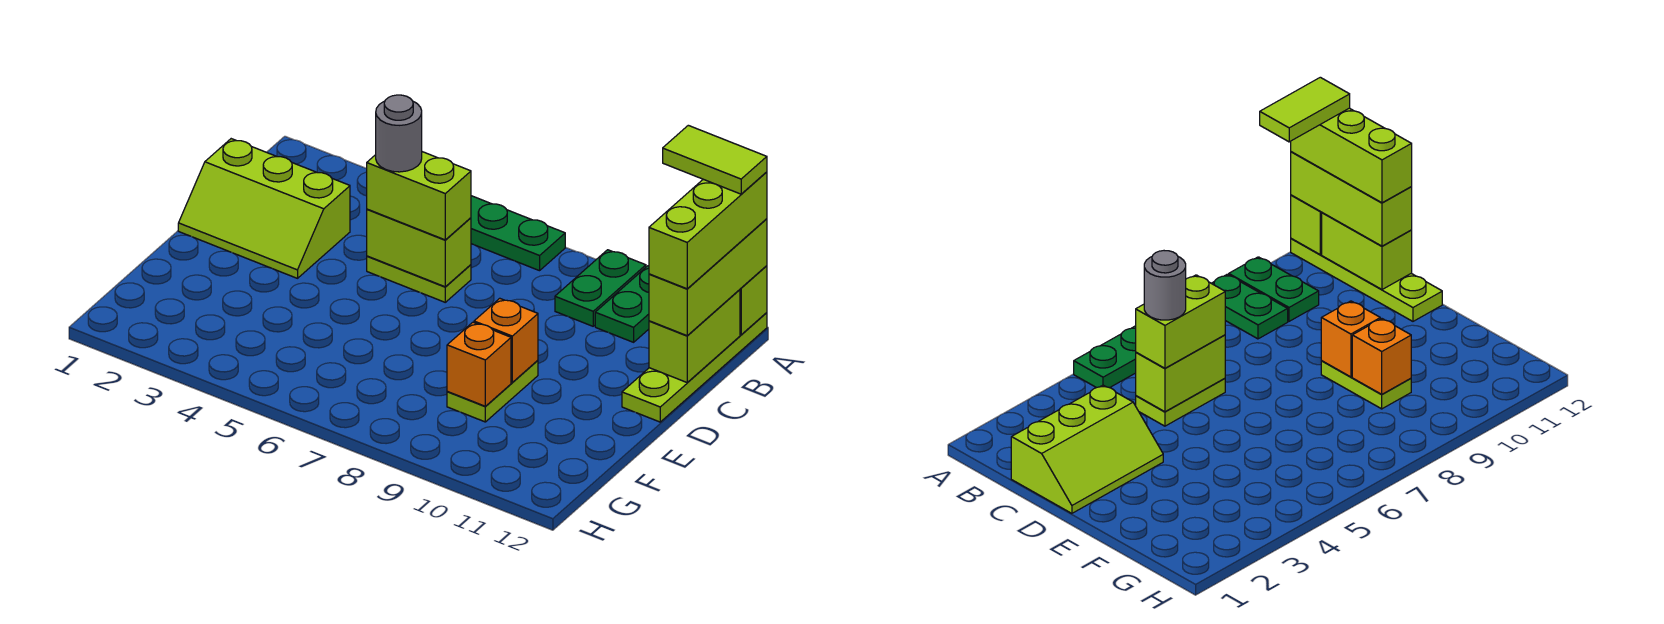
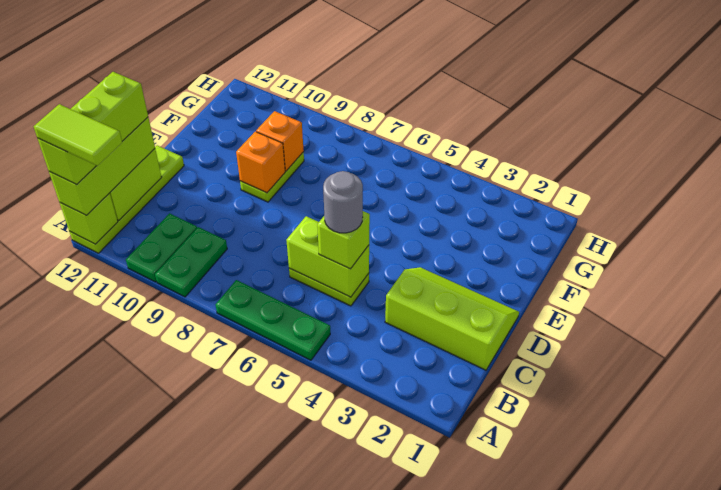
lime brick C5:C6 level 3 -> lime brick C5 level 3

